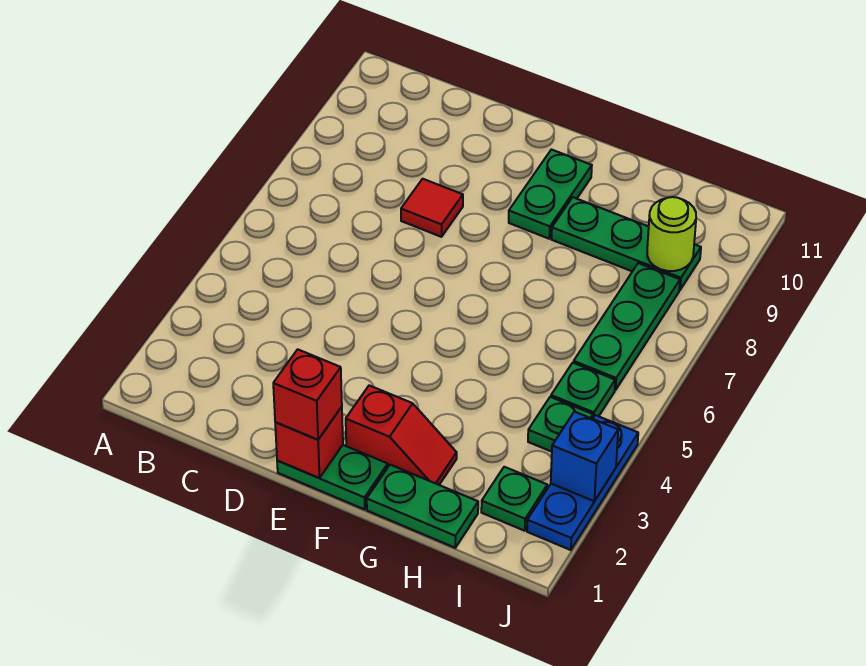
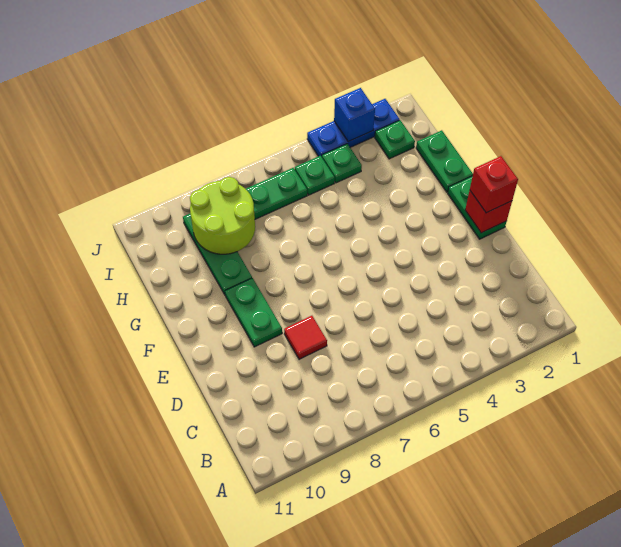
red slope F2:G2 level 1 top F -> none
green plate F9:F10 level 1 -> green plate E9:F9 level 1
lime round brick I9 level 2 -> lime round brick H8:I9 level 2

